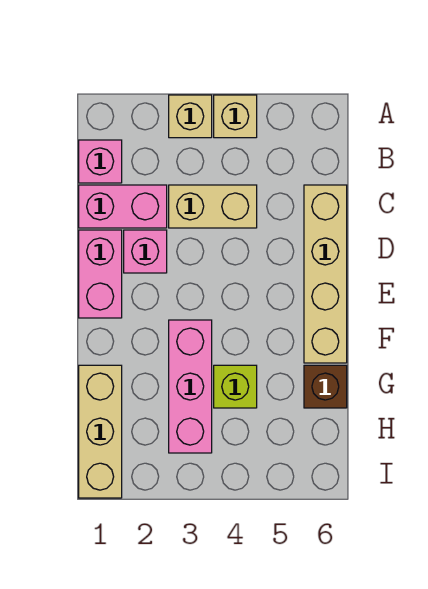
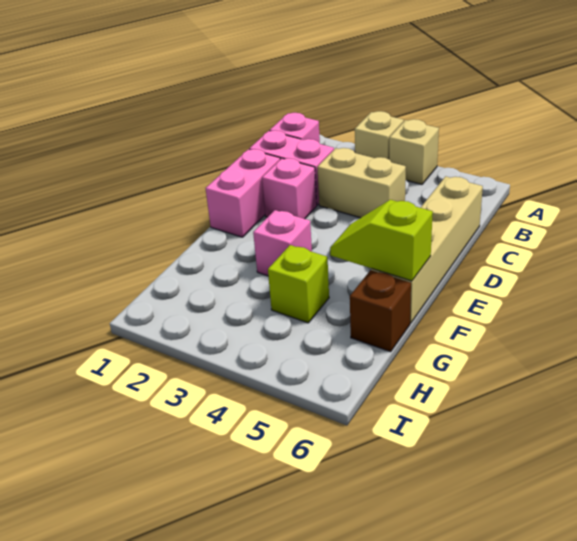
pink brick F3:H3 level 1 -> pink brick F3 level 1
none -> lime slope F5:F6 level 2 top 6
tan brick G1:I1 level 1 -> none

